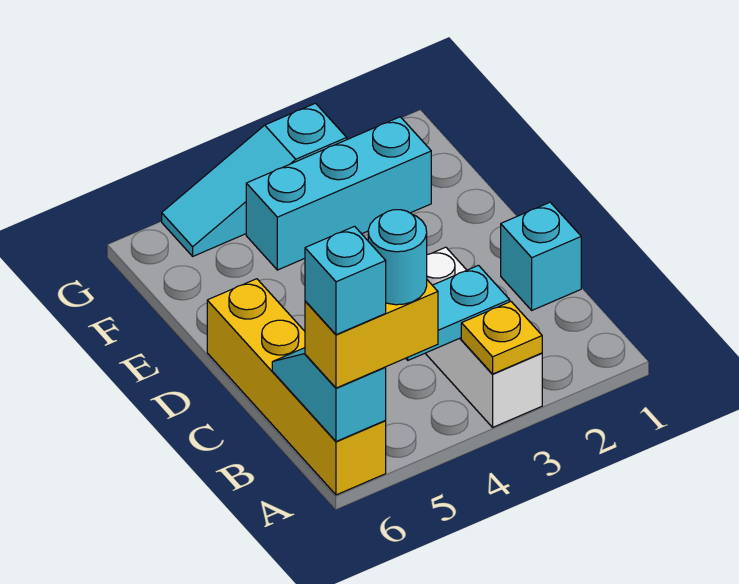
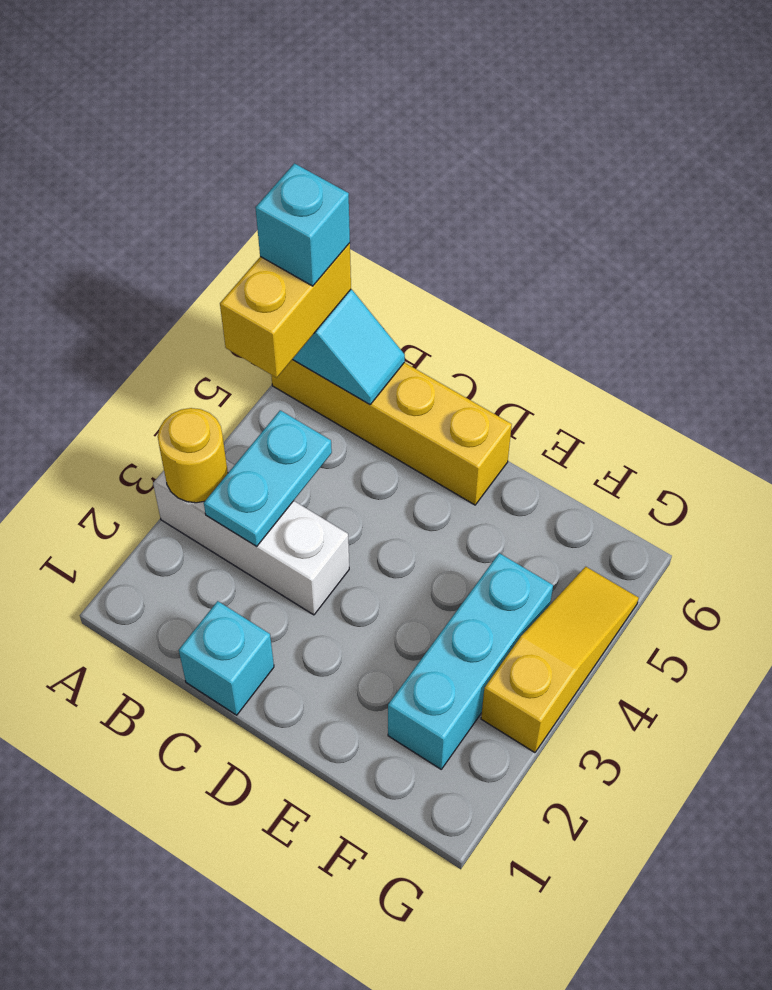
yellow plate A3 level 2 -> yellow round brick A3 level 2
cyan round brick A5 level 4 -> none
cyan slope G3:G5 level 1 top 3 -> yellow slope G3:G5 level 1 top 3

